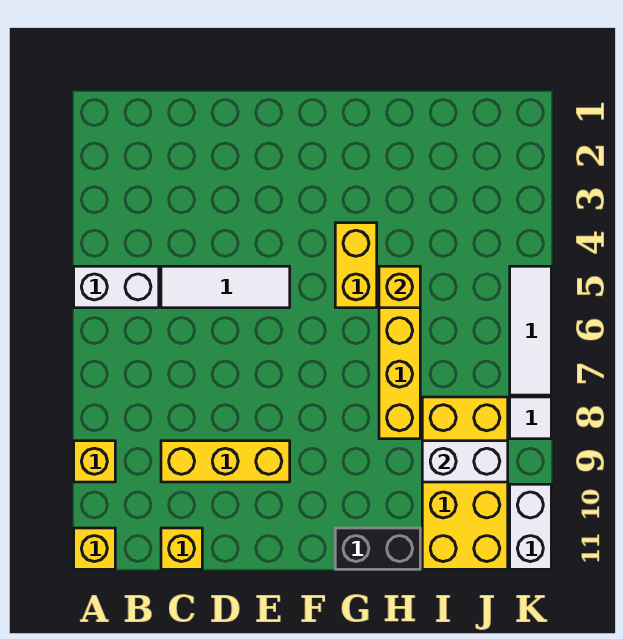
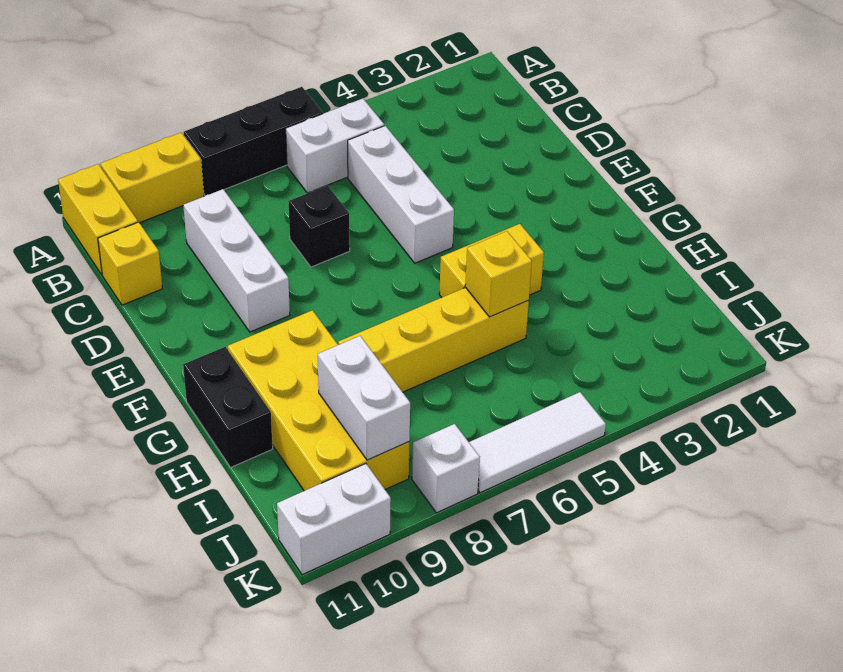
white brick A5:B5 level 1 -> white brick B5:B6 level 1
none -> black brick A6:A8 level 1
yellow brick A9 level 1 -> yellow brick A9:A10 level 1
yellow brick A11 level 1 -> yellow brick A11:B11 level 1
white tile C5:E5 level 1 -> white brick C5:E5 level 1
yellow brick C9:E9 level 1 -> white brick C9:E9 level 1
none -> black brick D7 level 1
yellow brick I8:J11 level 1 -> yellow brick G9:J10 level 1
white tile K8 level 1 -> white brick K8 level 1

